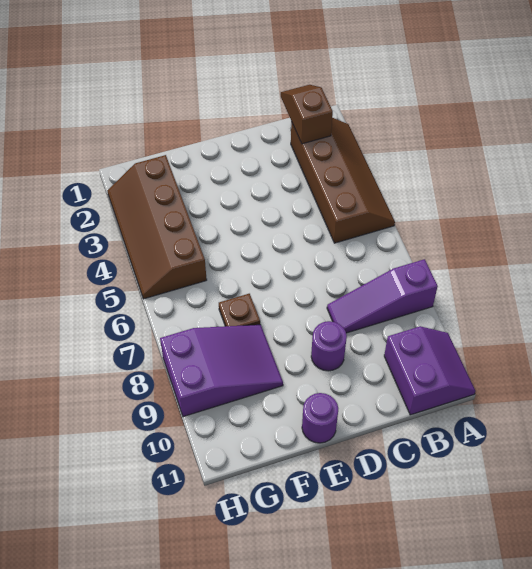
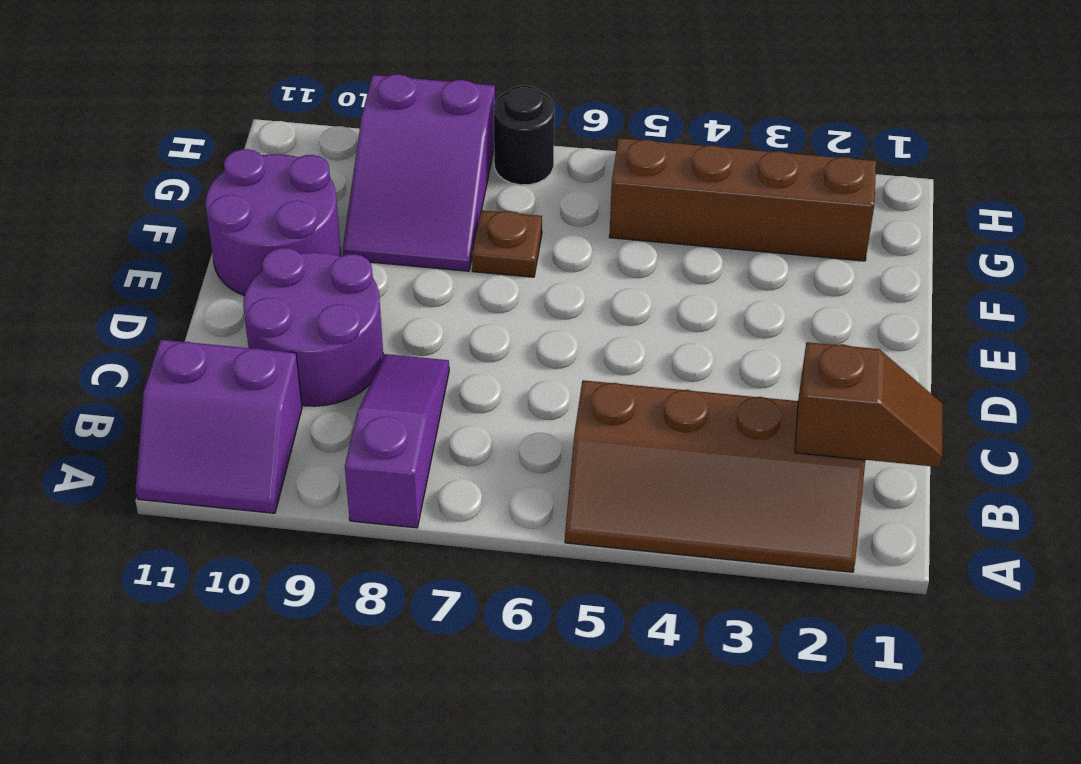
purple round brick D9 level 1 -> purple round brick C9:D10 level 1
purple round brick E11 level 1 -> purple round brick E10:F11 level 1
none -> black round brick H7 level 1

